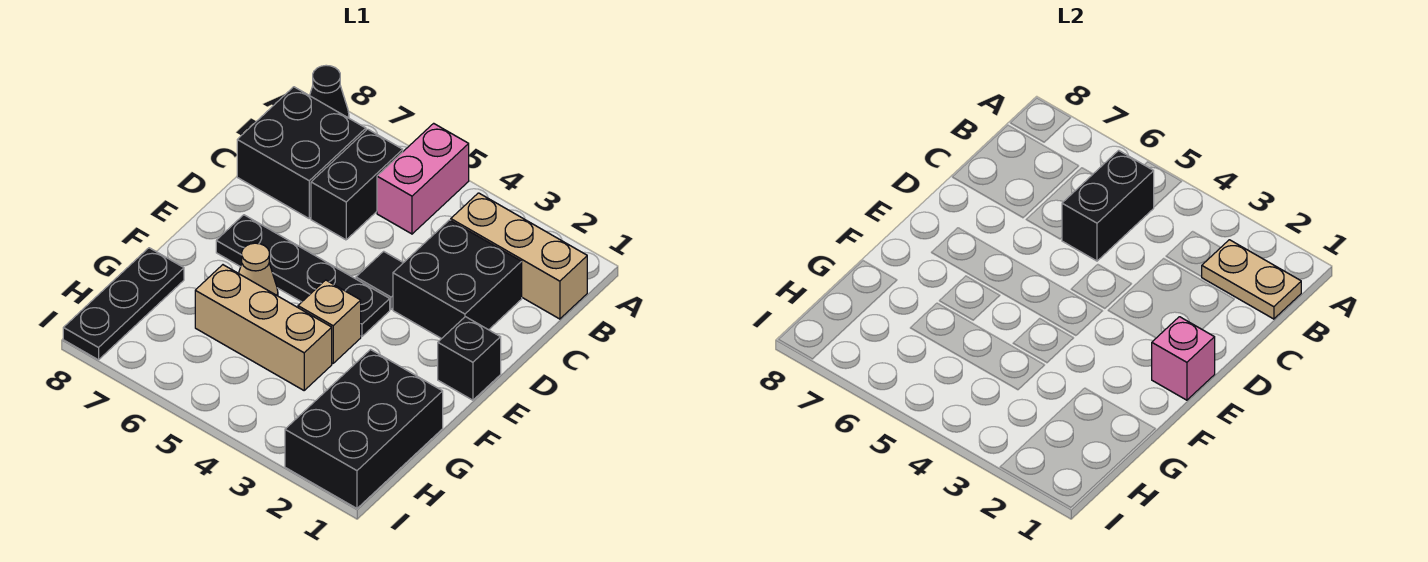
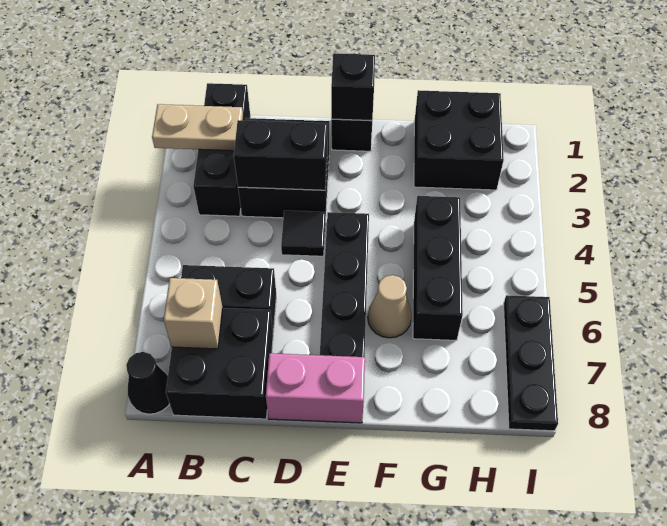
pink brick A5:B5 level 1 -> pink brick D8:E8 level 1
tan brick B1:B3 level 1 -> black brick B1:B3 level 1
tan plate B1:B2 level 2 -> tan plate A2:B2 level 2
black brick B5:C5 level 2 -> black brick C3:D3 level 2
pink brick E1 level 2 -> black brick E1 level 2
tan brick F4 level 1 -> tan brick B7 level 2
black brick G1:I2 level 1 -> black brick G1:H2 level 1
tan brick G4:G6 level 1 -> black brick G4:G6 level 1
black plate G8:I8 level 1 -> black plate I6:I8 level 1

